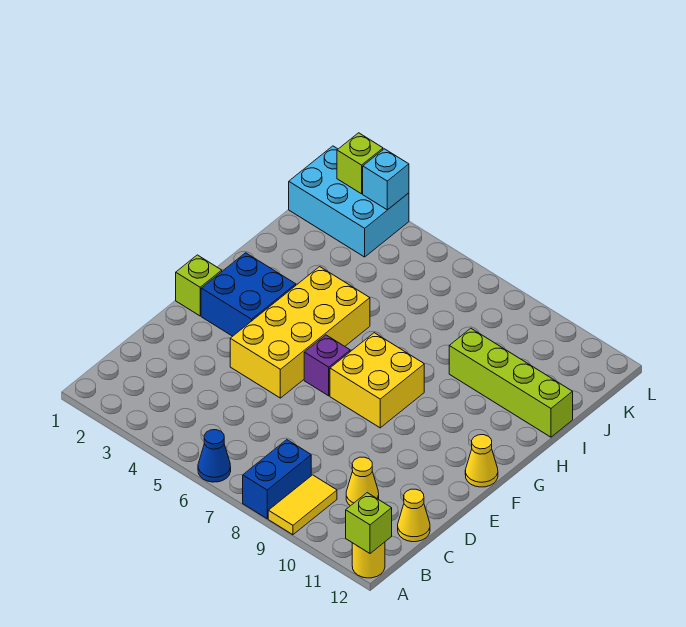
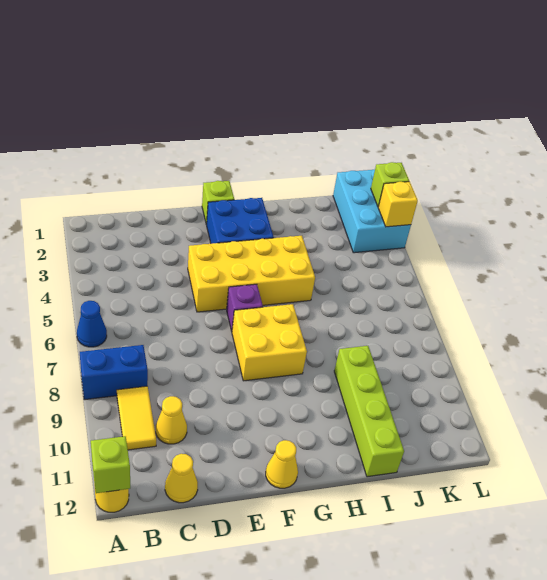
yellow tile A9:B9 level 1 -> yellow tile B9:B10 level 1
cyan brick L3 level 2 -> yellow brick L3 level 2

